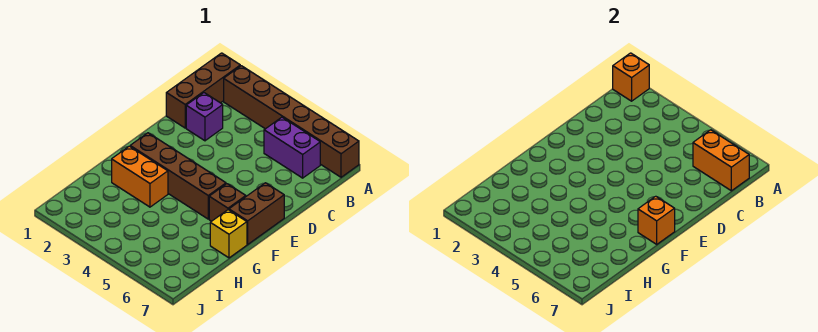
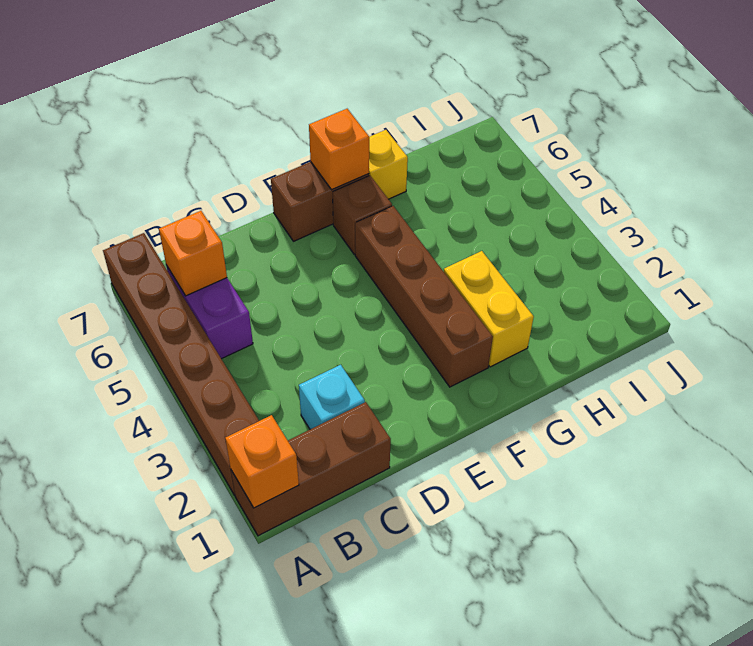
orange brick B6:B7 level 2 -> orange brick B6 level 2
purple brick C2 level 1 -> cyan brick C2 level 1
orange brick G2:G3 level 1 -> yellow brick G2:G3 level 1

